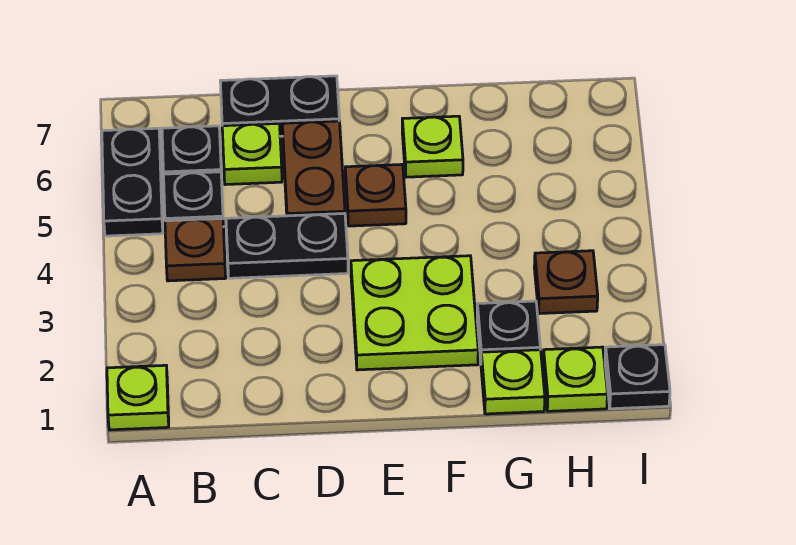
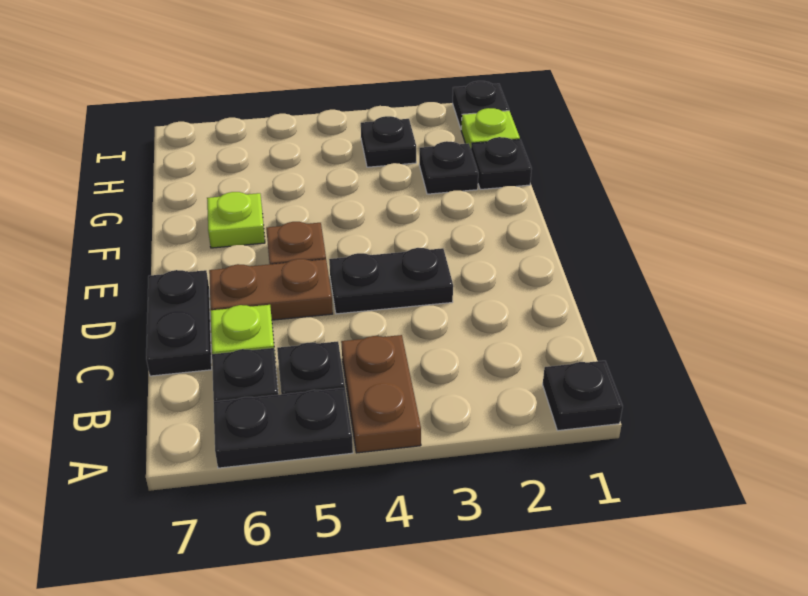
lime plate A1 level 1 -> black plate A1 level 1
brown plate B4 level 1 -> brown plate A4:B4 level 1
black plate C4:D4 level 1 -> black plate D3:D4 level 1
lime plate E2:F3 level 1 -> none
lime plate G1 level 1 -> black plate G1 level 1
brown plate H3 level 1 -> black plate H3 level 1

